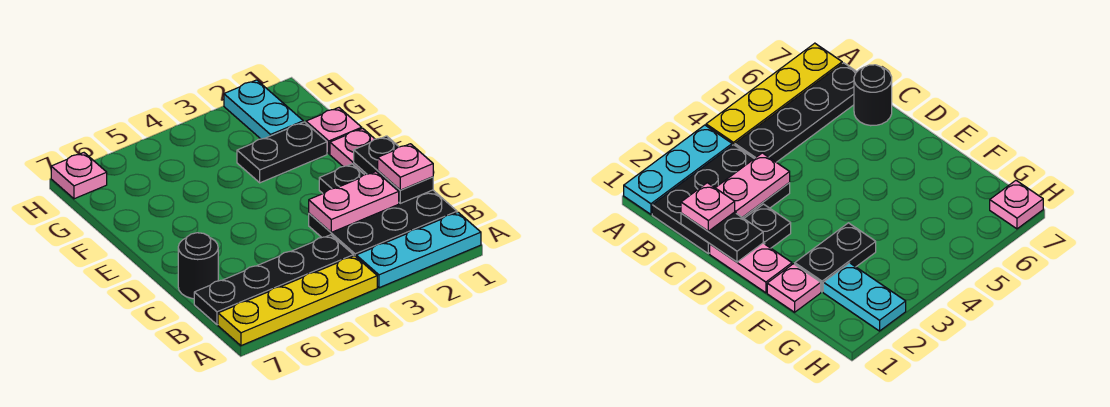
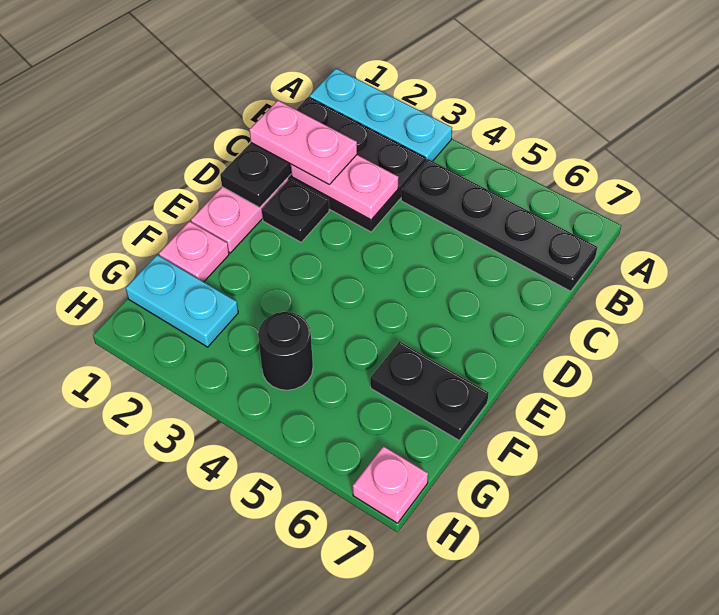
yellow plate A4:A7 level 1 -> none
pink plate C1 level 3 -> pink plate C1:C2 level 3
black round brick C7 level 1 -> black round brick G4 level 1
black plate F2:F3 level 1 -> black plate F6:F7 level 1
cyan plate G2:H2 level 1 -> cyan plate G1:G2 level 1

